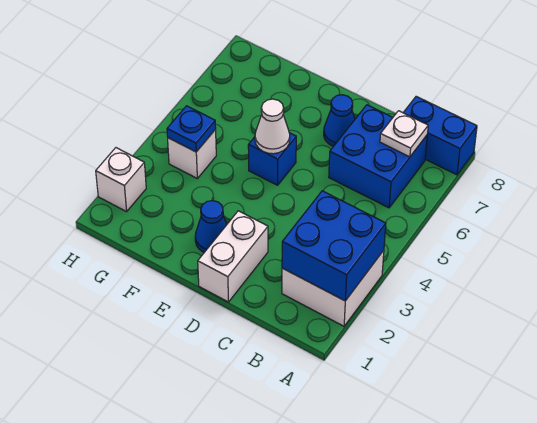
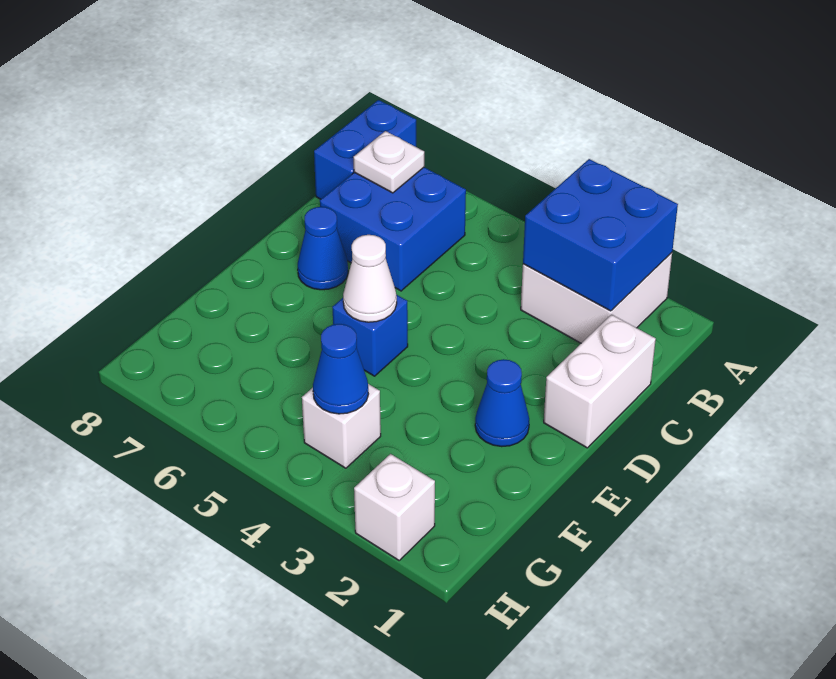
white brick D1:D2 level 1 -> white brick C1:D1 level 1
blue plate G4 level 2 -> blue cone G4 level 2

